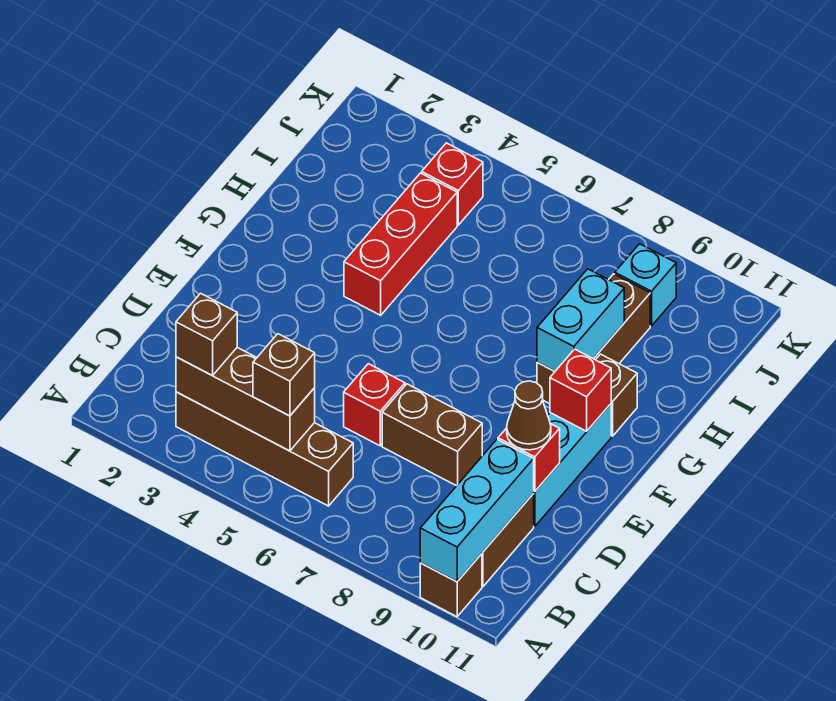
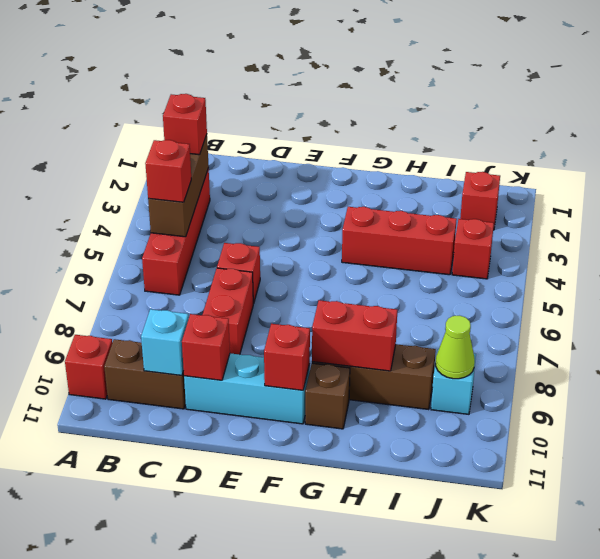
brown brick A10 level 1 -> red brick A10 level 1
cyan brick A10:C10 level 2 -> cyan brick C10 level 2
brown brick B3:B6 level 1 -> red brick B3:B6 level 1
brown brick B3 level 3 -> red brick B3 level 3
brown brick B5 level 3 -> red brick B5 level 3
brown brick D7:D8 level 1 -> red brick D7:D8 level 1
brown cone D10 level 3 -> none
cyan brick G9:H9 level 2 -> red brick G9:H9 level 2
none -> red brick J2 level 1
none -> lime cone J9 level 2

